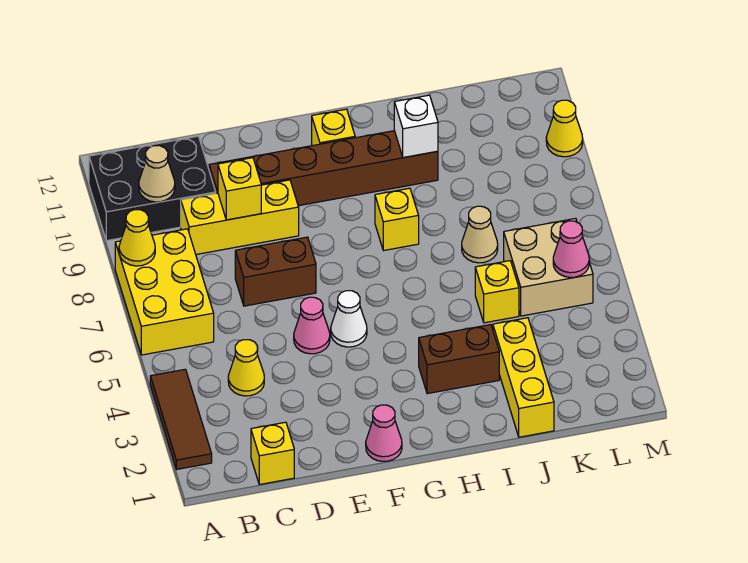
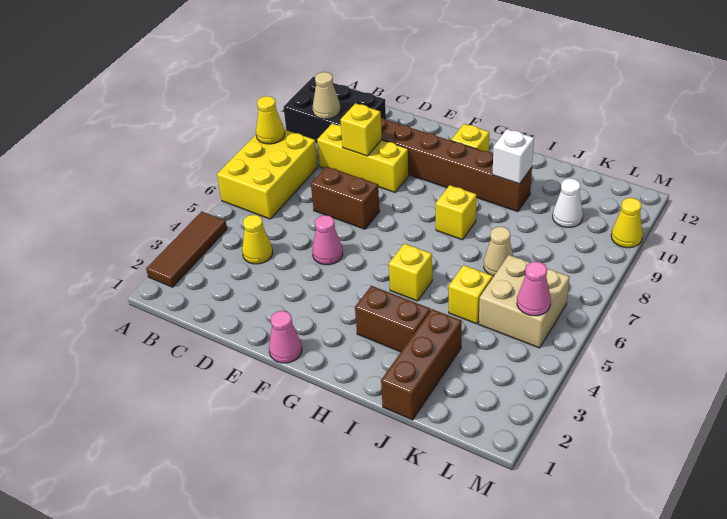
yellow brick C1 level 1 -> yellow brick H5 level 1
white cone F5 level 1 -> white cone K10 level 1
yellow brick J1:J3 level 1 -> brown brick J1:J3 level 1

